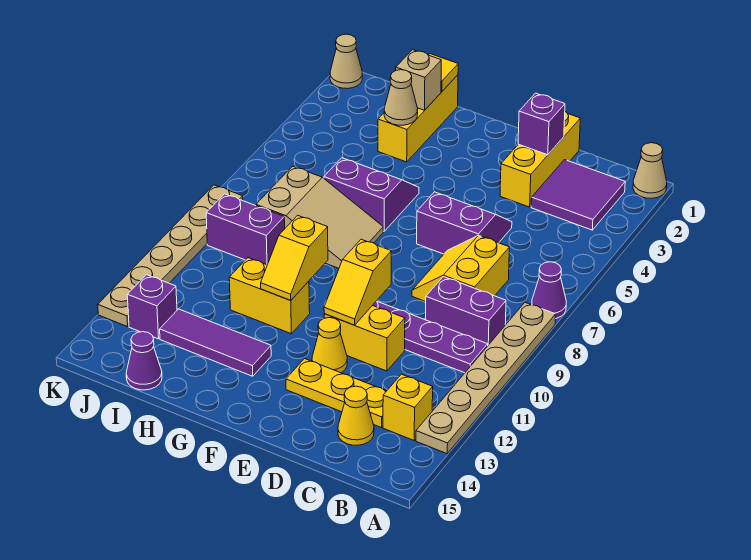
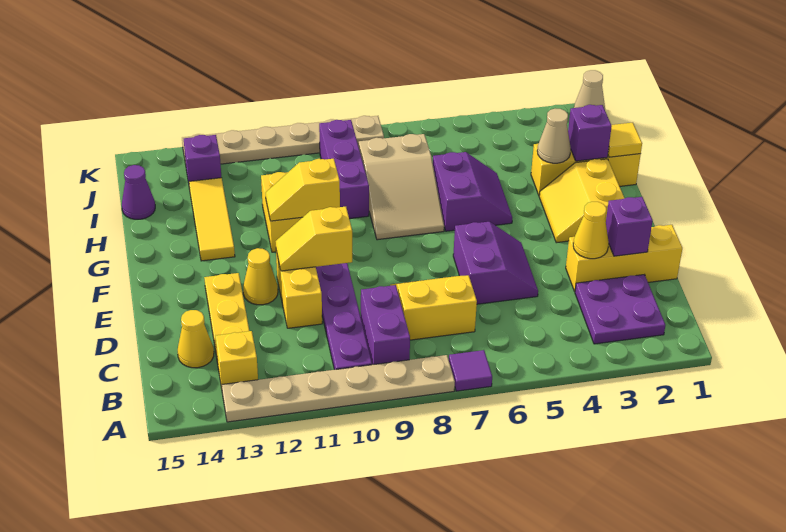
tan cone A1 level 1 -> none
purple cone A7 level 1 -> purple tile A7 level 1
purple tile B2:C3 level 1 -> purple plate B2:C3 level 1
none -> yellow cone D3 level 2
none -> yellow slope F2:G3 level 1 top 2
purple tile G13:I13 level 1 -> yellow tile G13:I13 level 1
tan brick H2 level 2 -> purple brick H2 level 2
purple brick I9:J9 level 1 -> purple brick H9:J9 level 1

